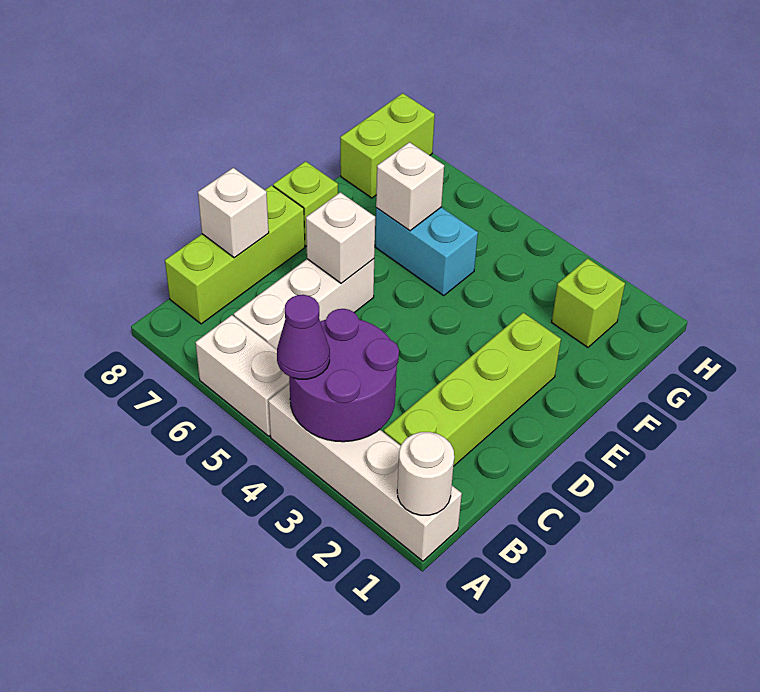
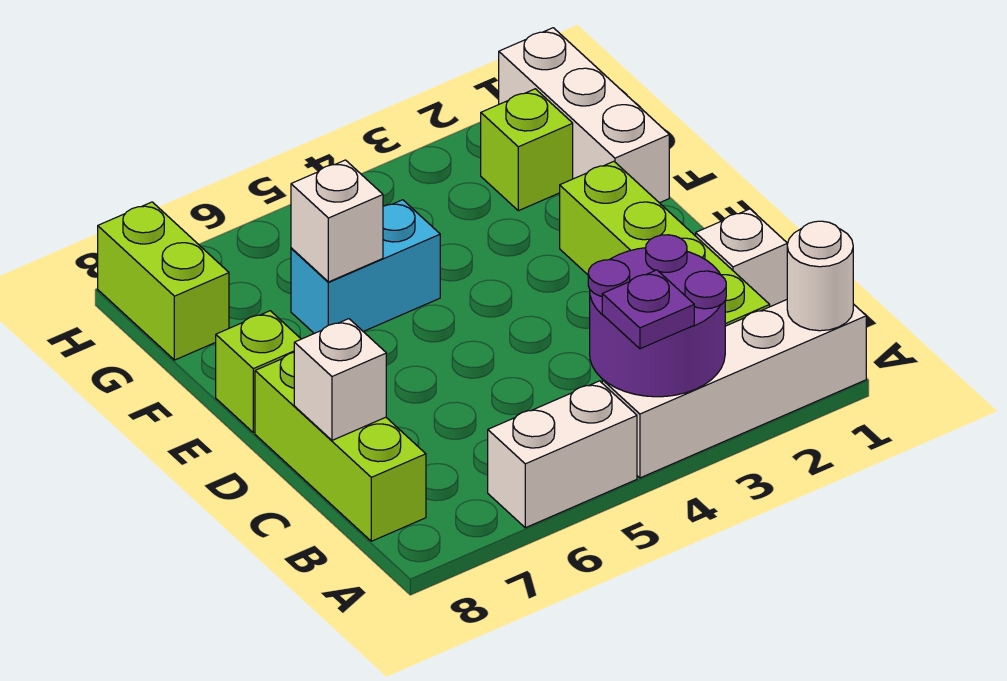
purple cone A4 level 3 -> purple plate A4 level 3
white brick B6:D6 level 1 -> white brick F1:H1 level 1
white brick D6 level 2 -> white brick C1 level 1

